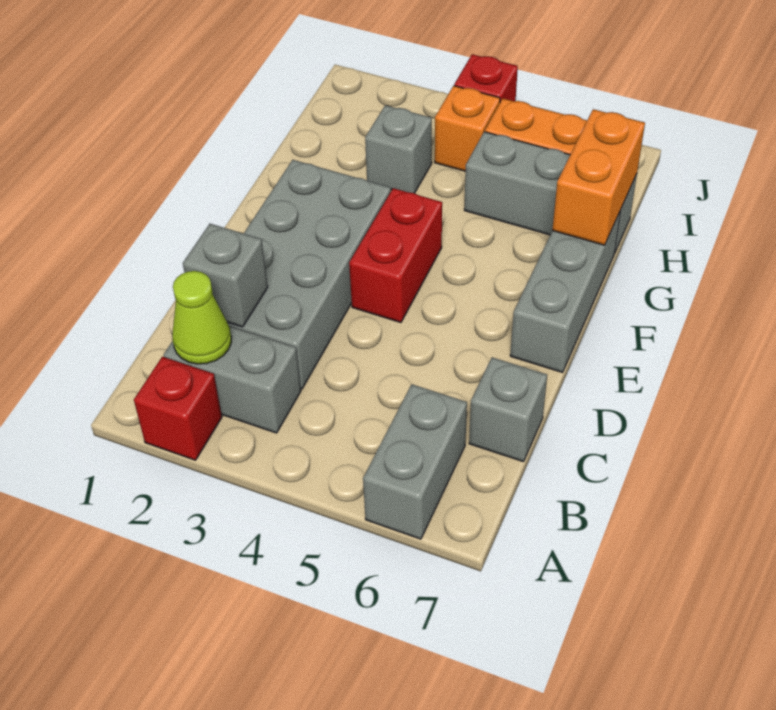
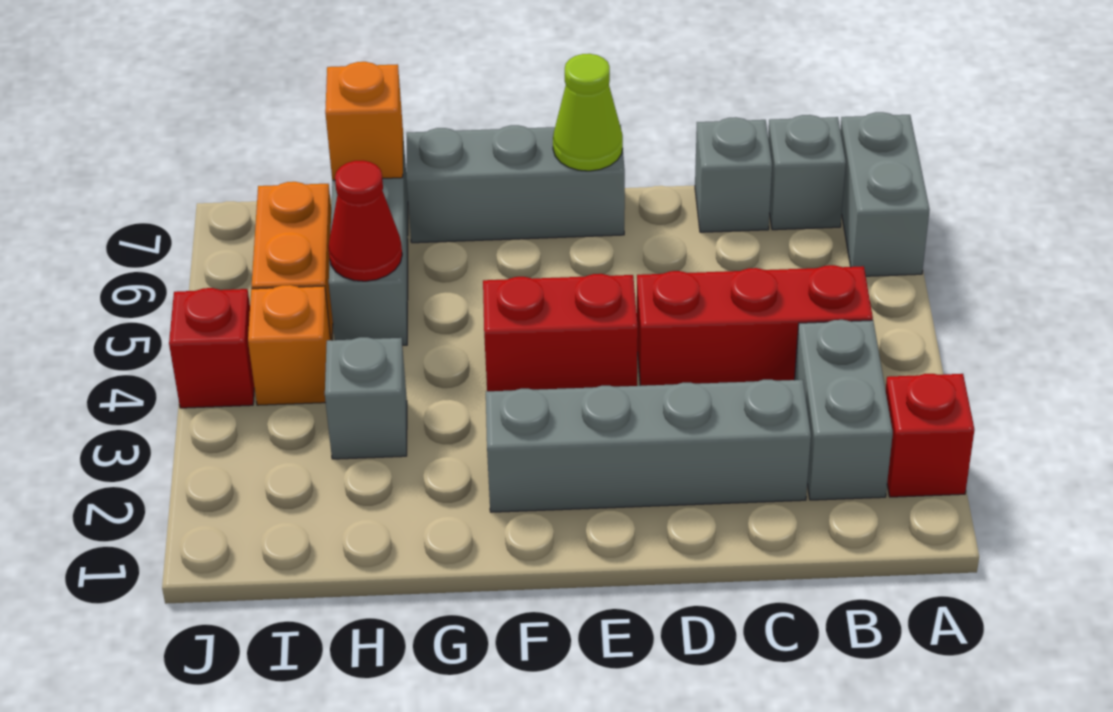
grey brick A6:B6 level 1 -> grey brick A6:A7 level 1
lime cone B2 level 2 -> lime cone E7 level 2
none -> red brick B4:D4 level 1
grey brick C2:F3 level 1 -> grey brick C2:F2 level 1
grey brick C2 level 2 -> grey brick B7 level 1
orange brick G7:H7 level 2 -> orange brick H7 level 2
none -> red cone H5 level 2

